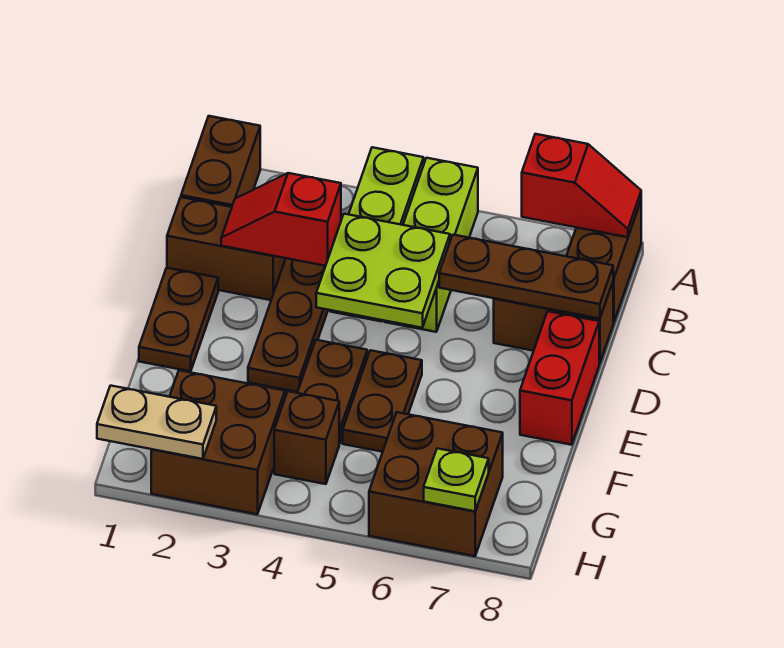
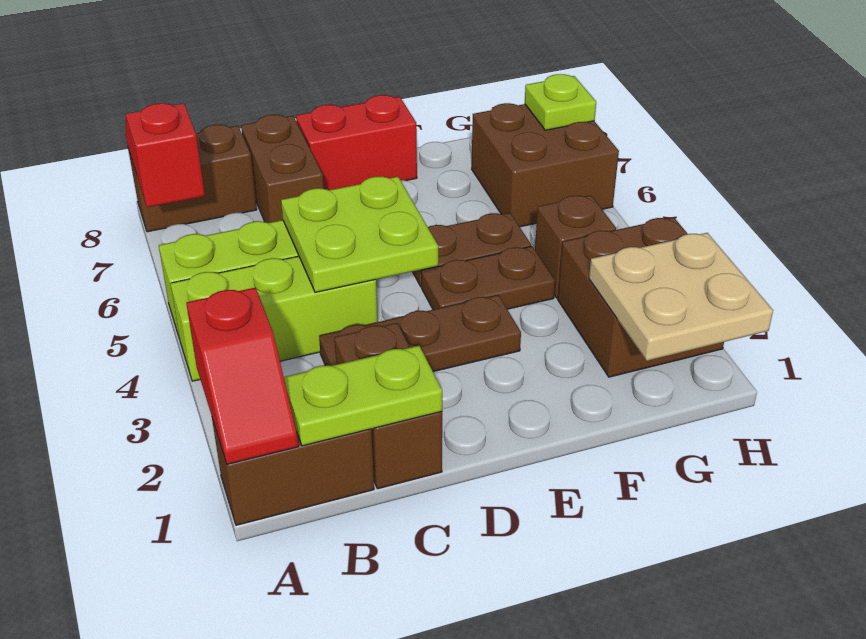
none -> lime plate B1:C1 level 2
red slope C2:C3 level 2 top 3 -> red slope A1:A2 level 2 top 2
brown plate C6:C8 level 2 -> none
brown plate D1:E1 level 1 -> none
tan plate H1:H2 level 2 -> tan plate G1:H2 level 2

